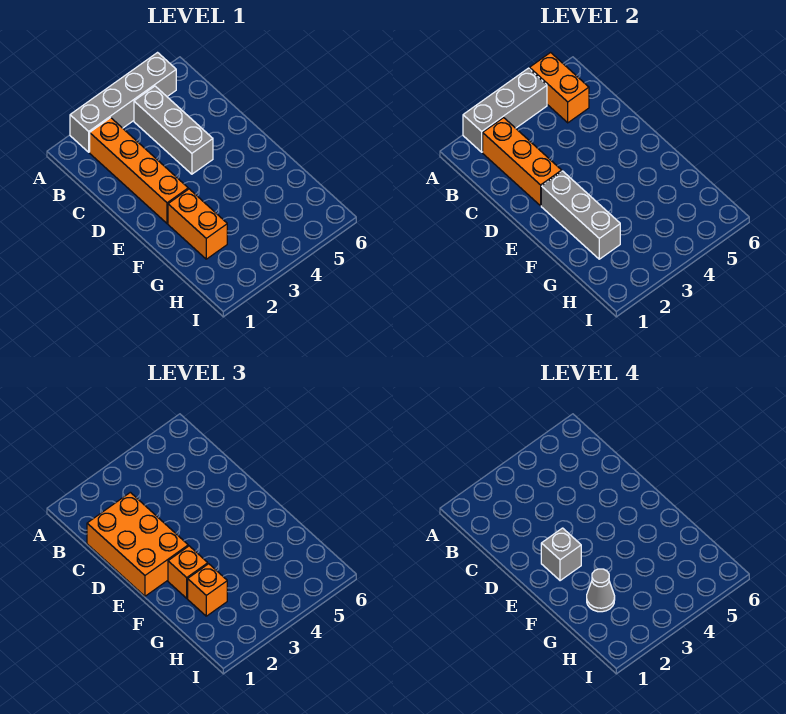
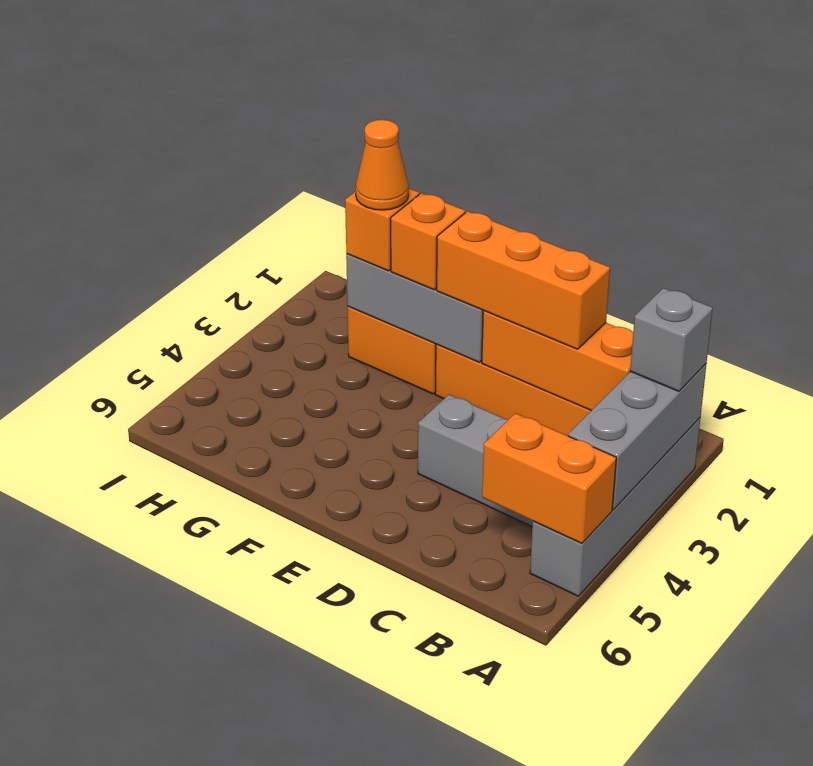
orange brick C1:E2 level 3 -> orange brick C2:E2 level 3
grey brick E2 level 4 -> grey brick A2 level 3
grey cone G2 level 4 -> orange cone G2 level 4

